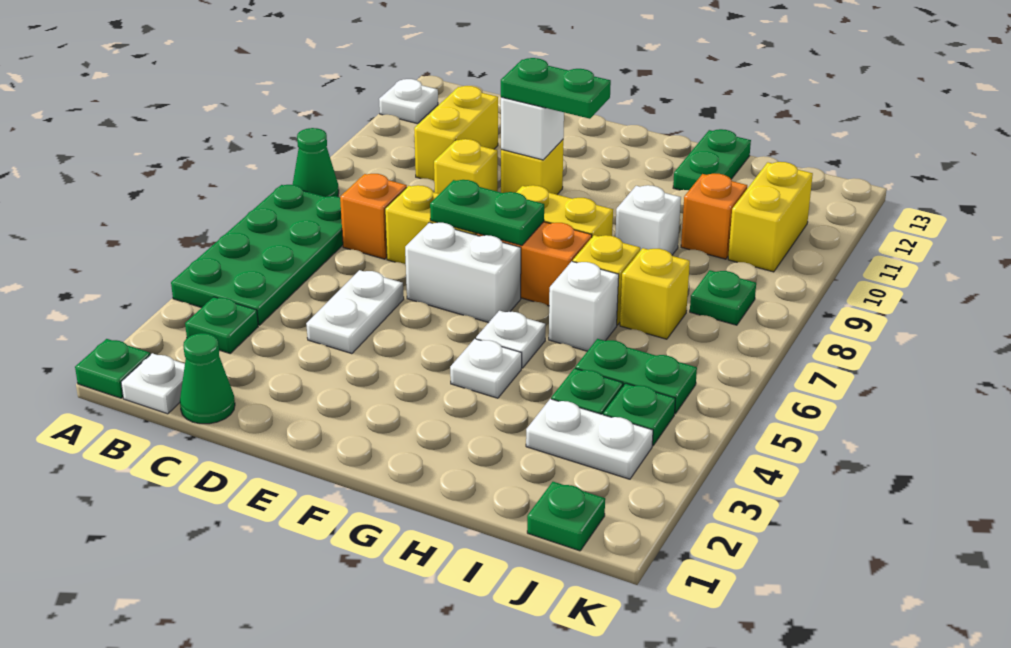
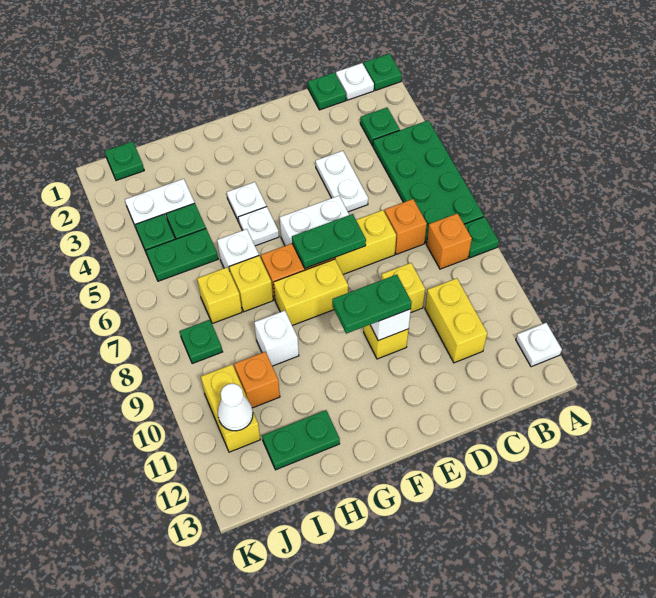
green cone A8 level 1 -> green plate A8 level 1
none -> orange brick B8 level 1
green cone C1 level 1 -> green plate C1 level 1
green plate H12:H13 level 1 -> green plate H12:I12 level 1
none -> white cone J11 level 2

